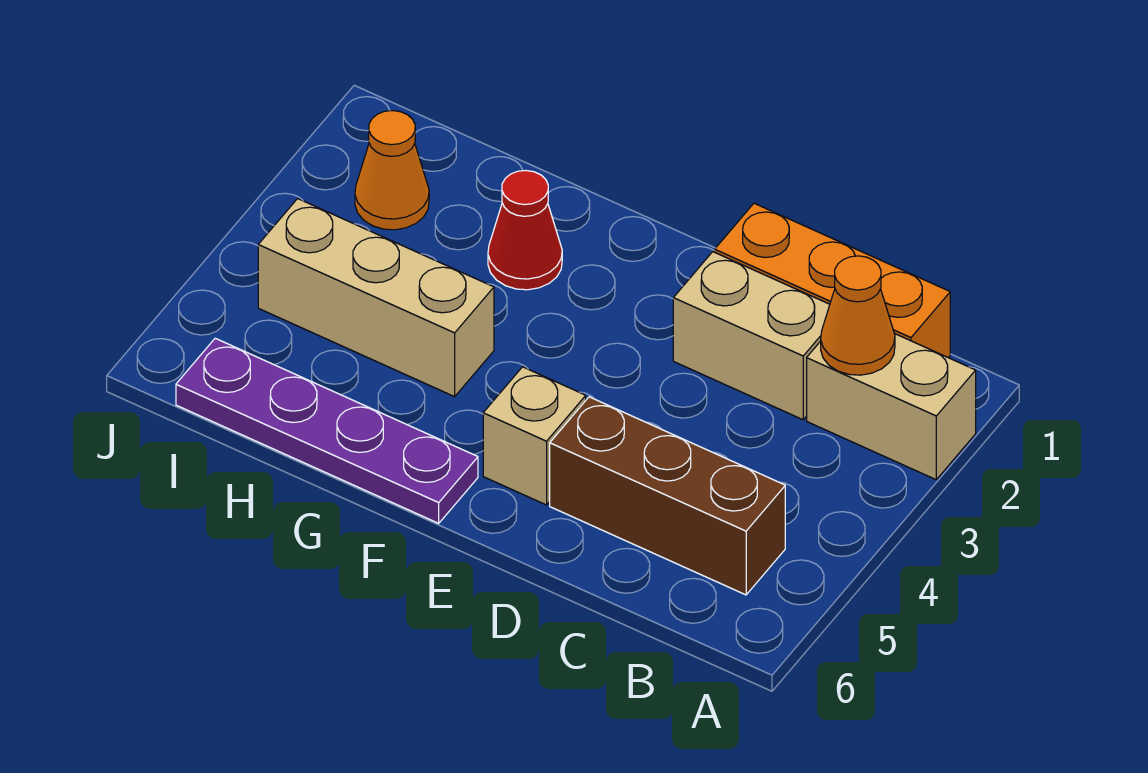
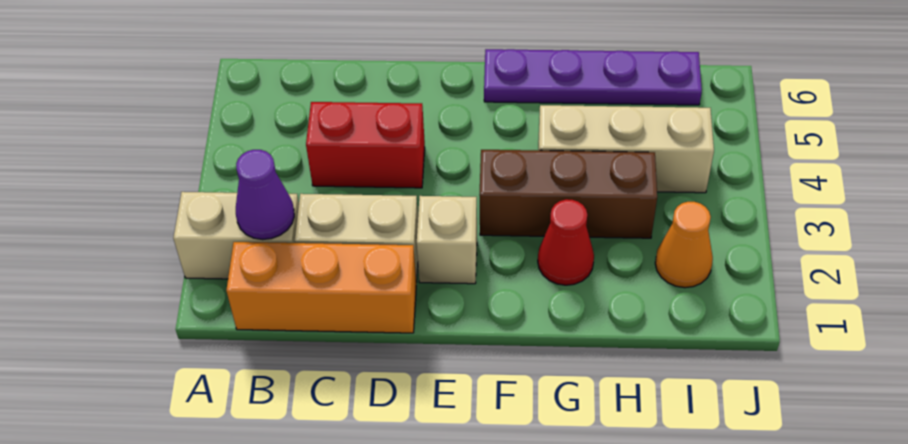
orange cone B2 level 2 -> purple cone B2 level 2
brown brick B5:D5 level 1 -> brown brick F3:H3 level 1
none -> red brick C4:D4 level 1
tan brick E5 level 1 -> tan brick E2 level 1

